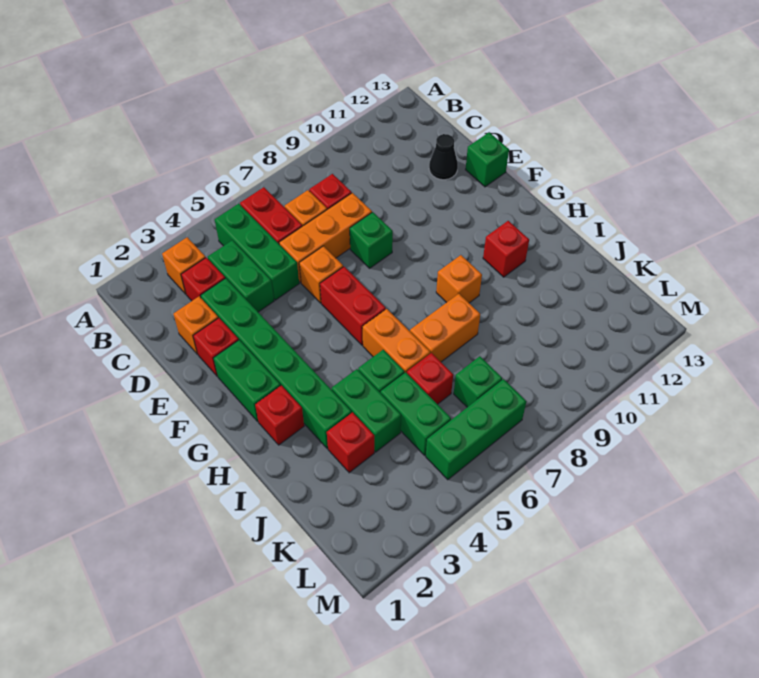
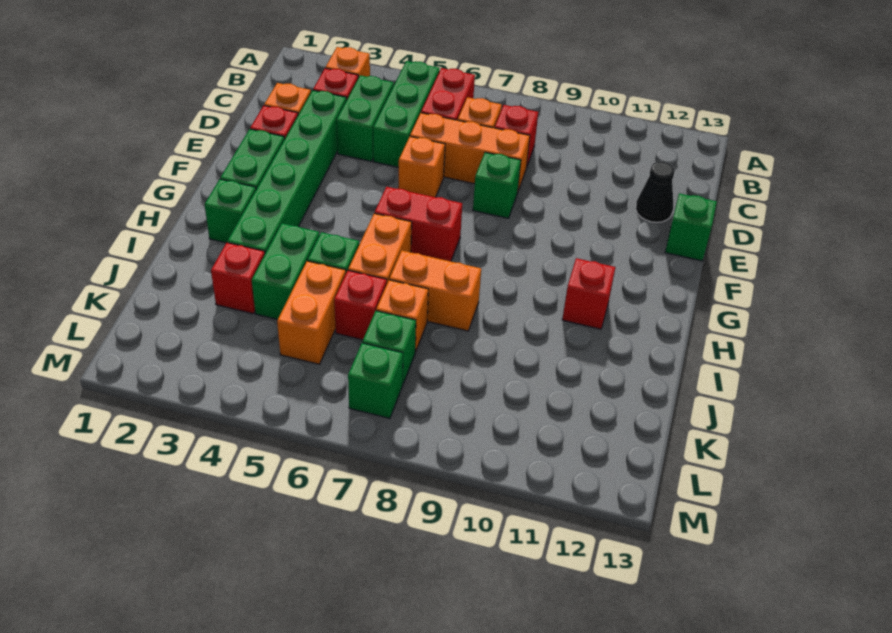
red brick F6:G6 level 1 -> red brick G6:G7 level 1
red brick H2 level 1 -> green brick H2 level 1
orange brick H9 level 1 -> orange brick J7 level 1
green brick J5:K5 level 1 -> orange brick J5:K5 level 1
green brick L5:L7 level 1 -> green brick L7 level 1

